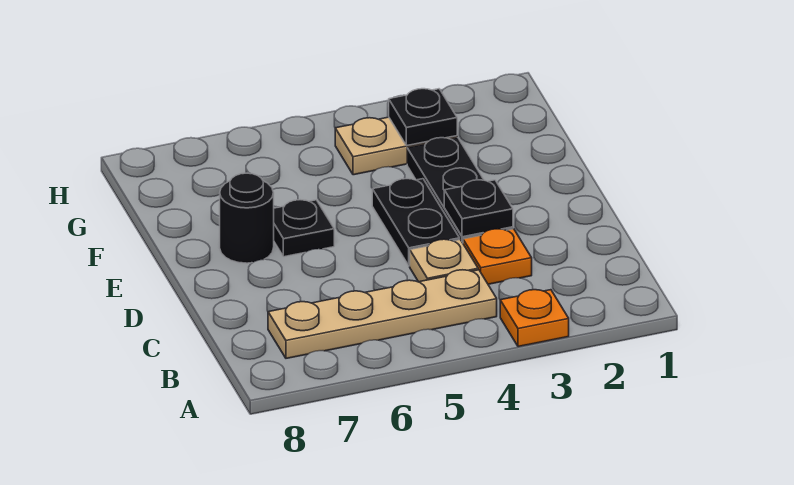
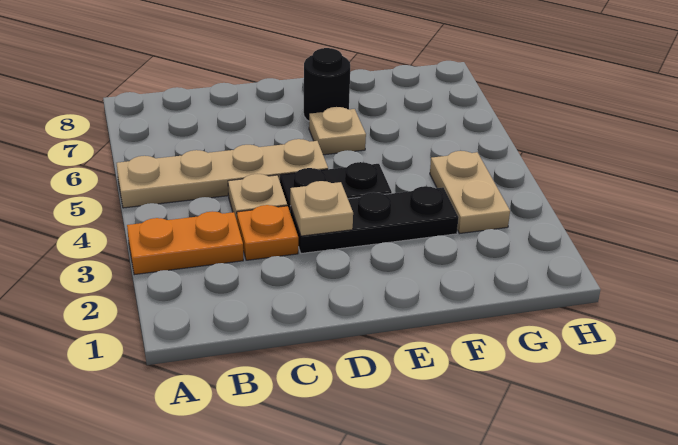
orange plate A3 level 1 -> orange plate A3:B3 level 1
tan plate B4:B7 level 1 -> tan plate A5:D5 level 1
black plate D3 level 2 -> tan plate D3 level 2
black plate E6 level 1 -> tan plate E6 level 1
black plate G3 level 2 -> none

